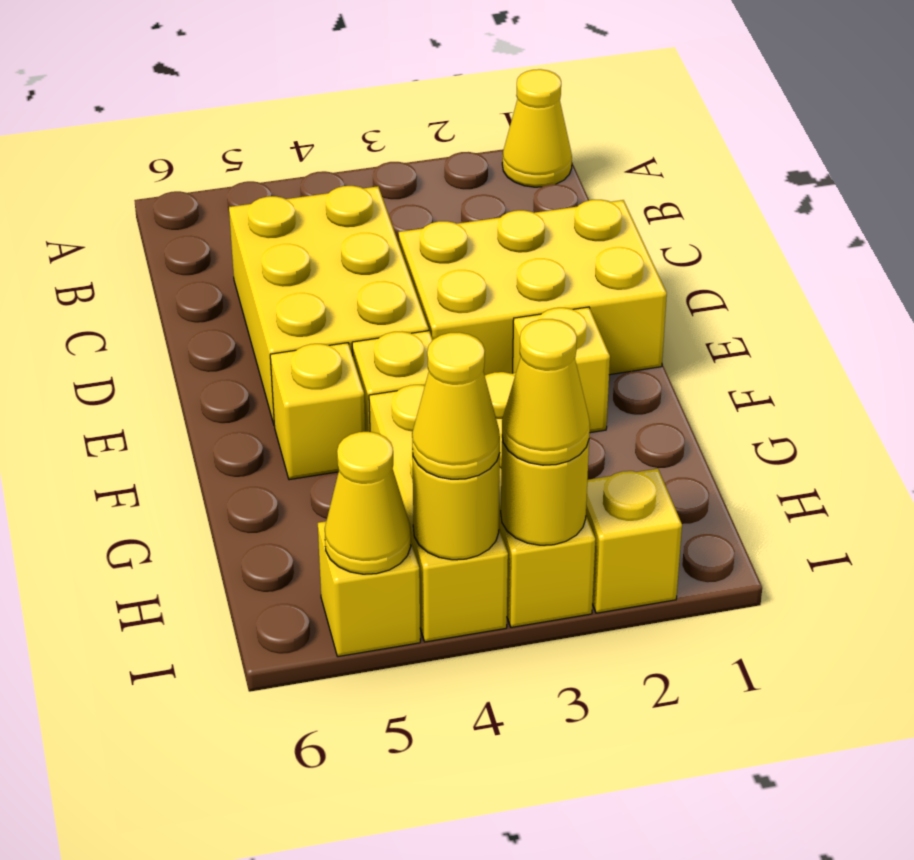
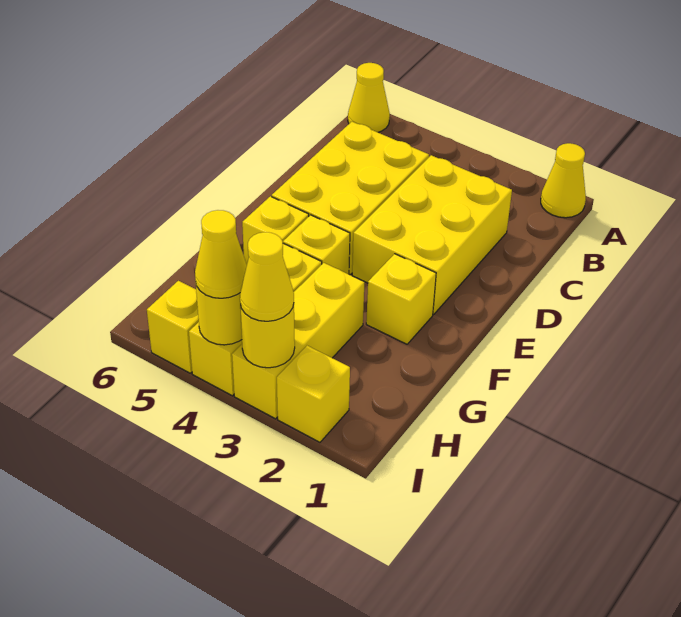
yellow brick D1:E3 level 1 -> yellow brick C2:E3 level 1
yellow cone I5 level 2 -> yellow cone A6 level 1

